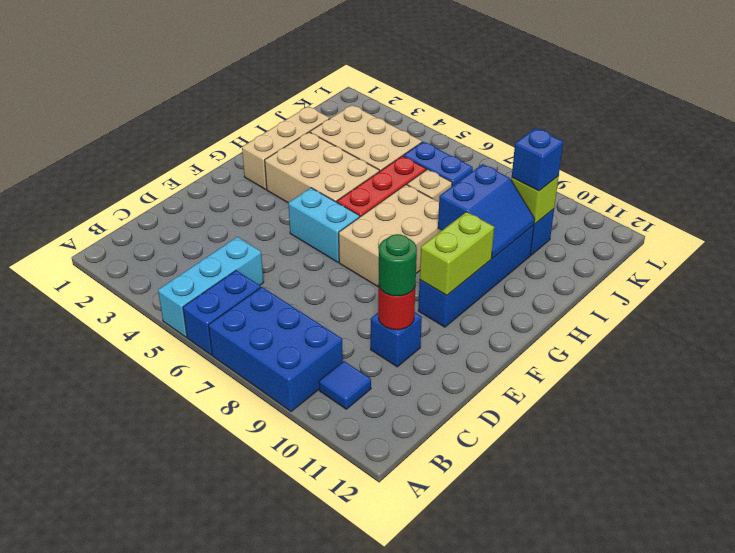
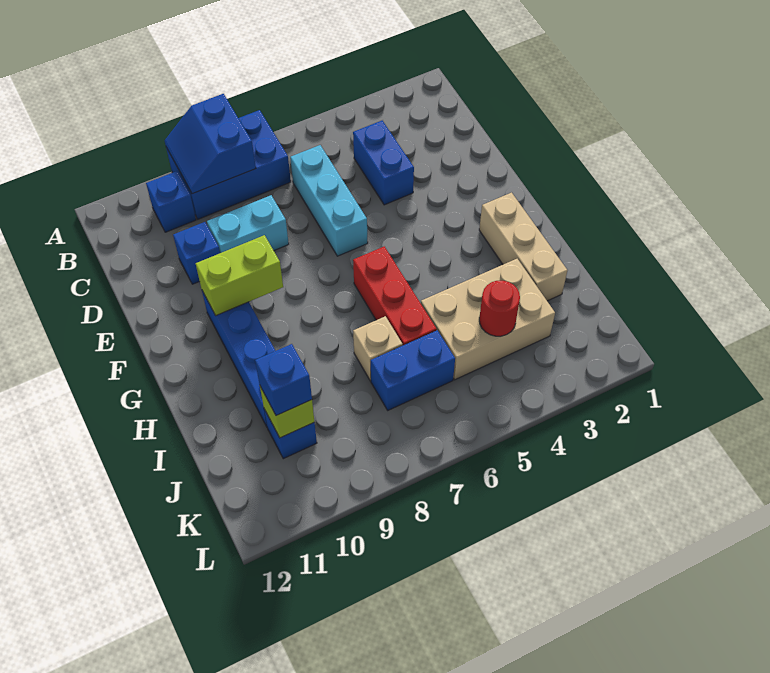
cyan brick A5:C5 level 1 -> cyan brick C6:E6 level 1
blue brick A6:B6 level 1 -> blue brick C4:D4 level 1
blue tile B10 level 1 -> blue brick B10 level 1
red round brick D10 level 2 -> red round brick J4 level 2
green round brick D10 level 3 -> none
cyan brick F5:F6 level 1 -> cyan brick D8:D9 level 1
tan brick F7:H8 level 1 -> none
lime brick F10:G10 level 2 -> lime brick F9:F10 level 2
tan brick G3:H5 level 1 -> none
blue slope H9:I10 level 2 top 9 -> blue slope A8:B9 level 2 top 8

